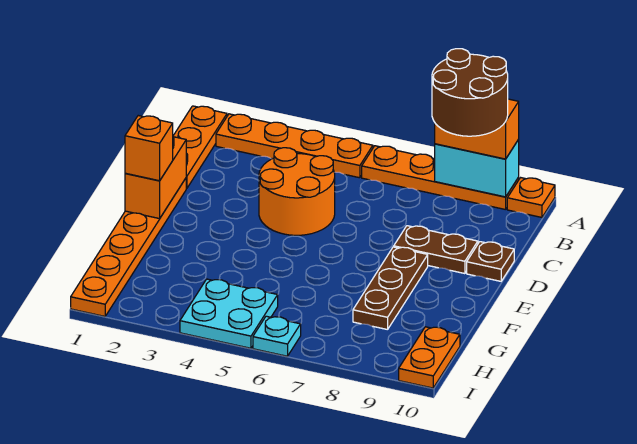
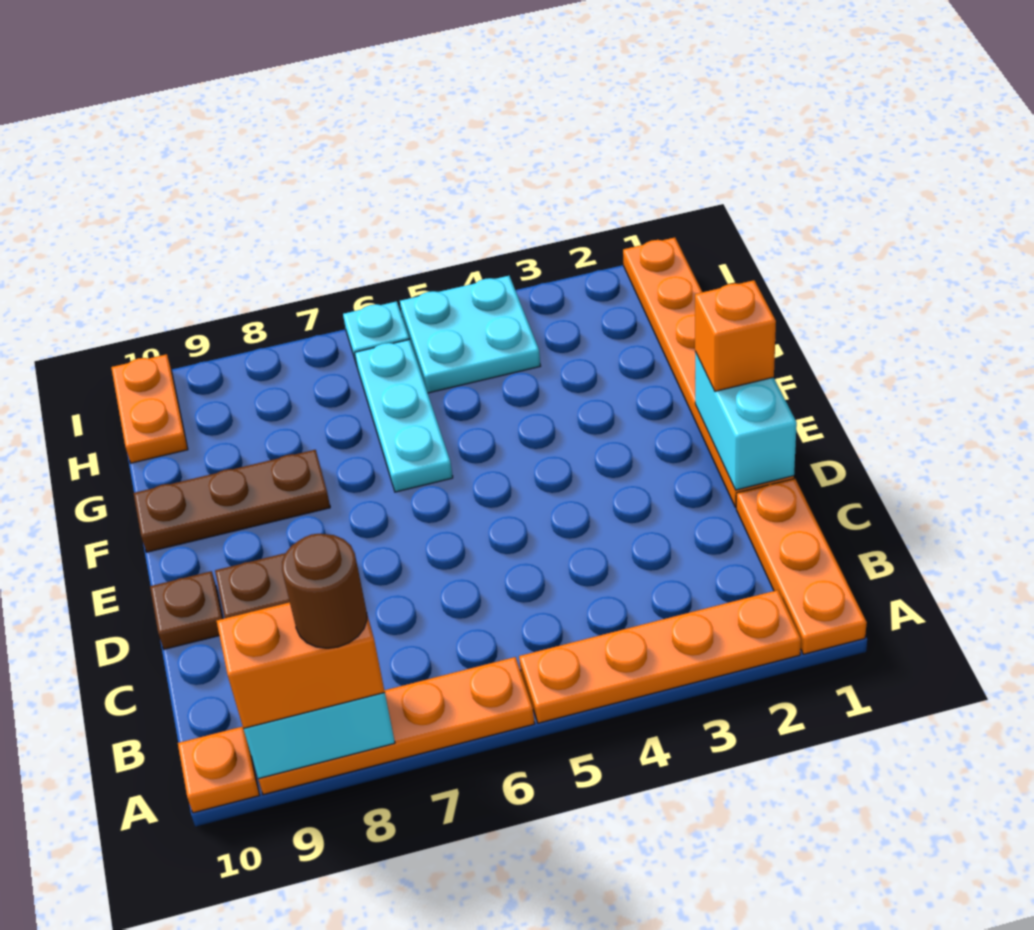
brown round brick A8:B9 level 4 -> brown round brick A8 level 4
orange round brick C4:D5 level 1 -> none
orange brick D1:E1 level 2 -> cyan brick D1:E1 level 2
brown plate E8:G8 level 1 -> brown plate F8:F10 level 1
none -> cyan plate F6:H6 level 1

